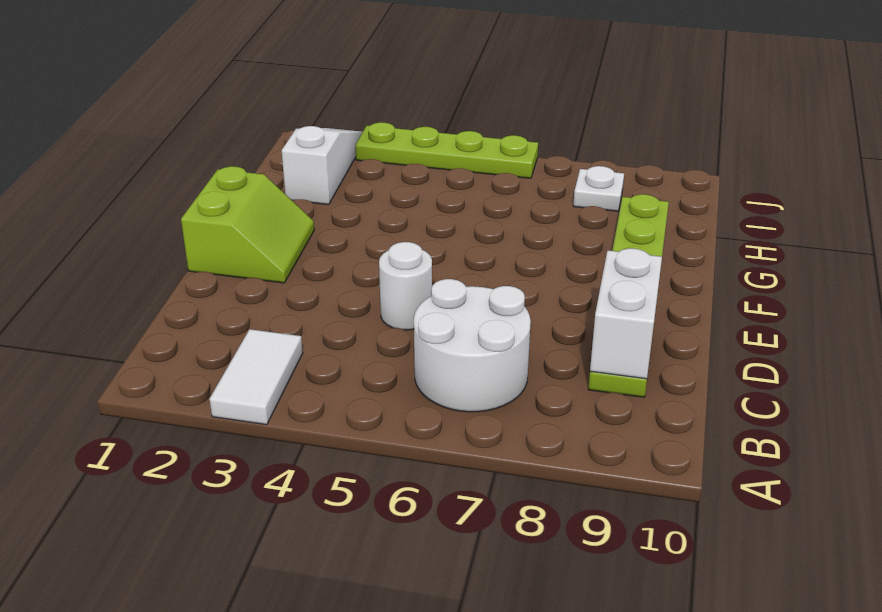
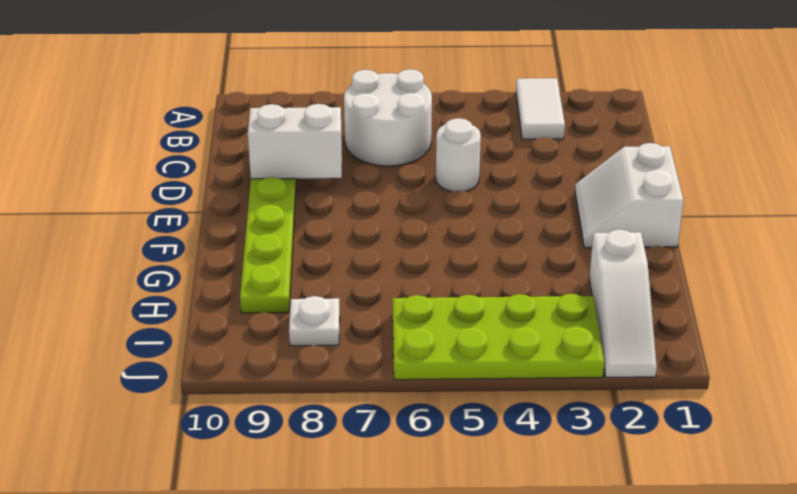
white brick C9:D9 level 2 -> white brick D8:D9 level 2
lime slope E1:F2 level 1 top 1 -> white slope E1:F2 level 1 top 1
lime plate J3:J6 level 1 -> lime plate I3:J6 level 1

